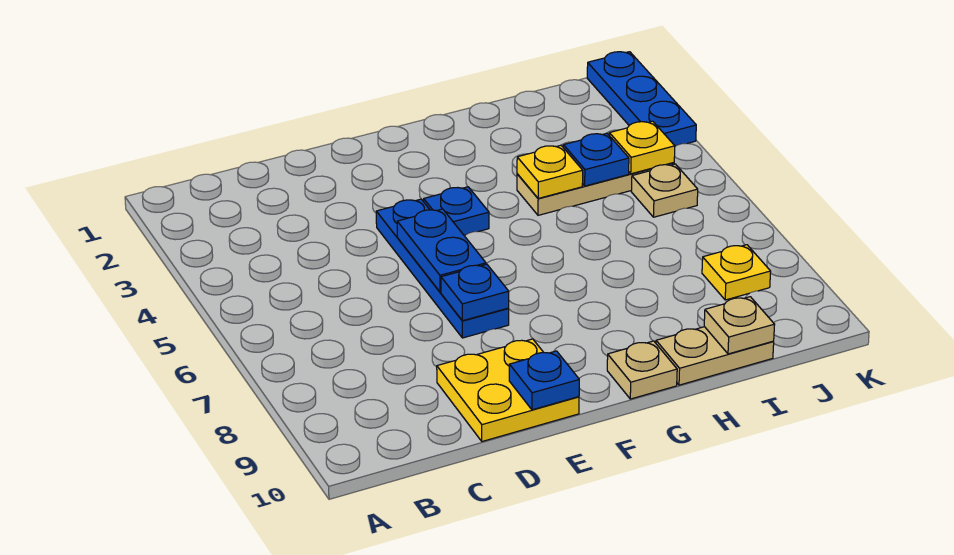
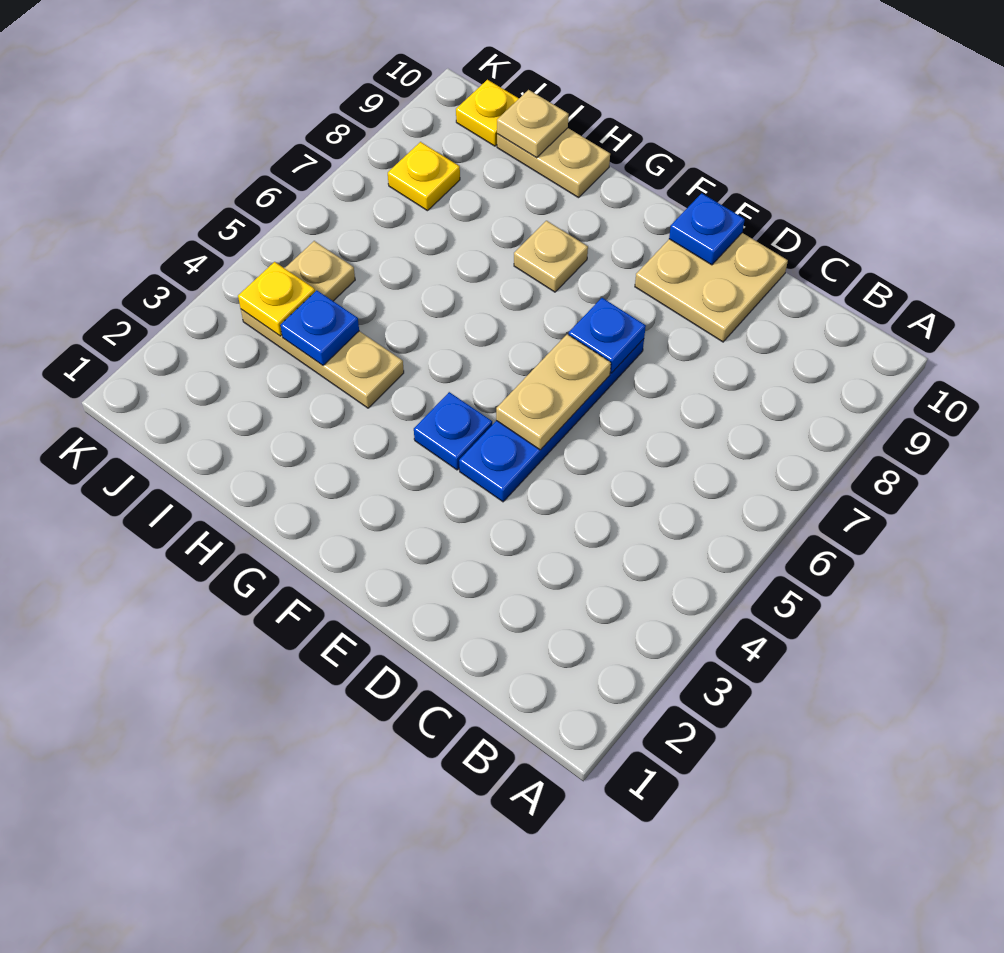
yellow plate D9:E10 level 1 -> tan plate D9:E10 level 1
blue plate E5:E6 level 2 -> tan plate E5:E6 level 2
tan plate G10 level 1 -> tan plate G8 level 1
yellow plate H4 level 2 -> yellow plate J10 level 1
blue plate K1:K3 level 1 -> none

